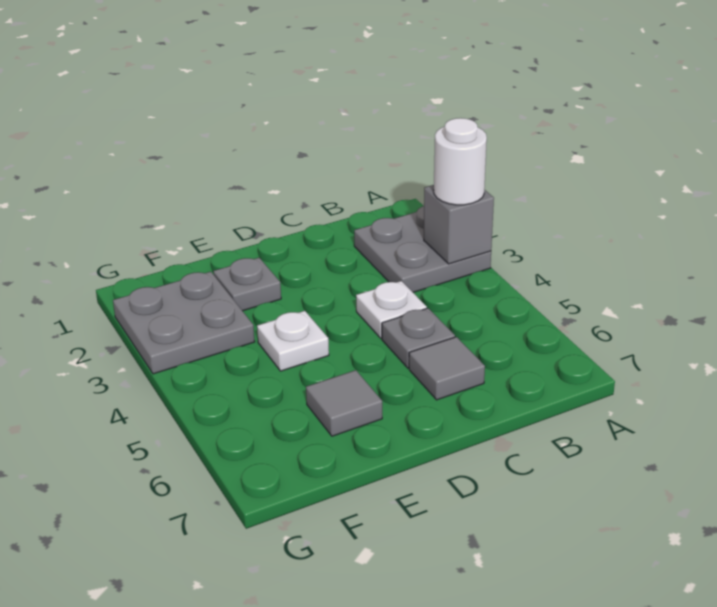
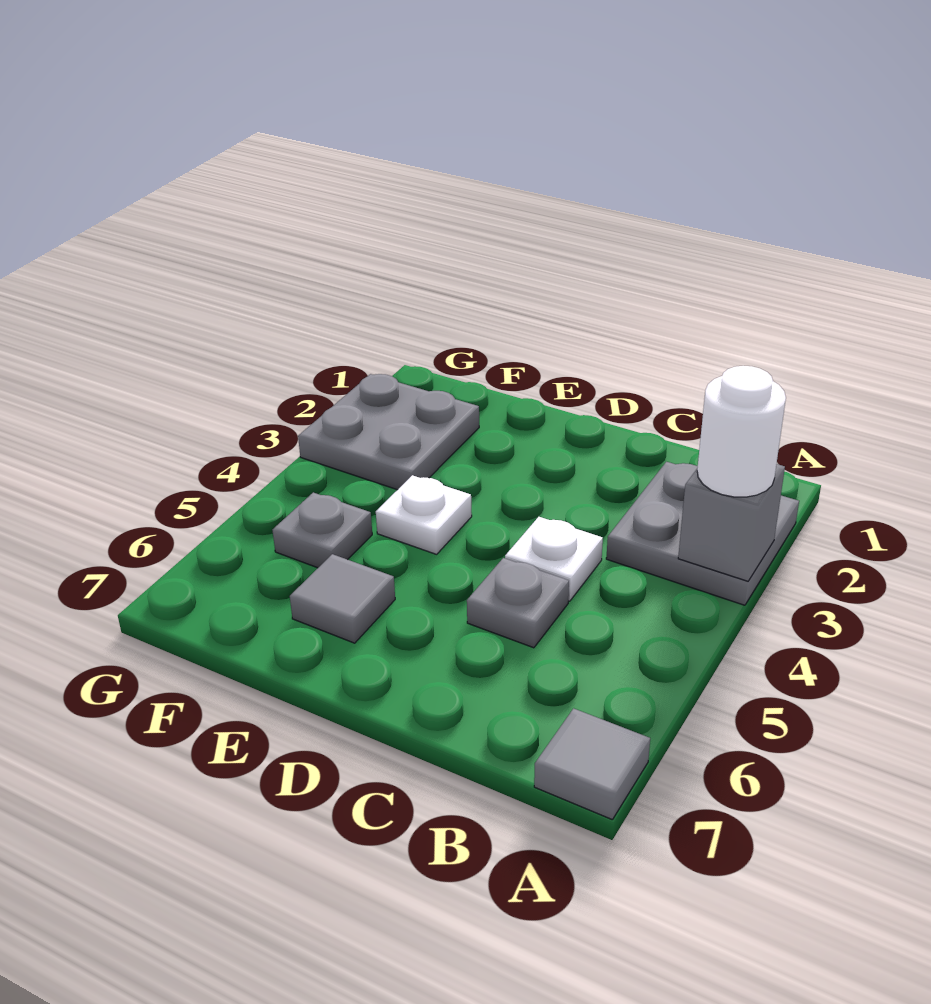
grey tile C6 level 1 -> grey tile A7 level 1
grey plate E2 level 1 -> grey plate F5 level 1

